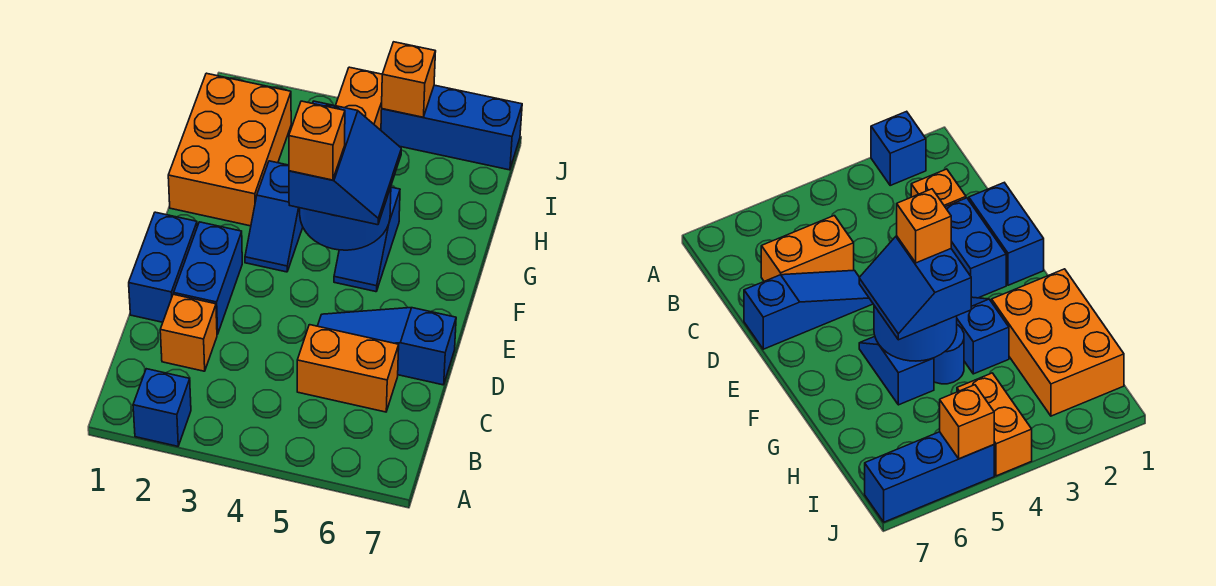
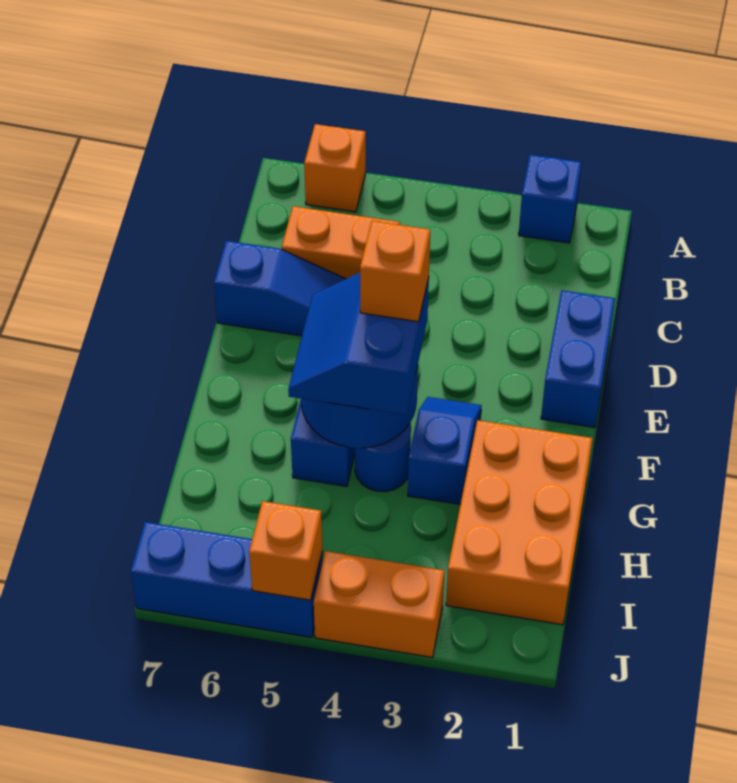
orange brick C2 level 1 -> orange brick A6 level 1
blue brick D2:E2 level 1 -> none
orange brick I4:J4 level 1 -> orange brick J3:J4 level 1

